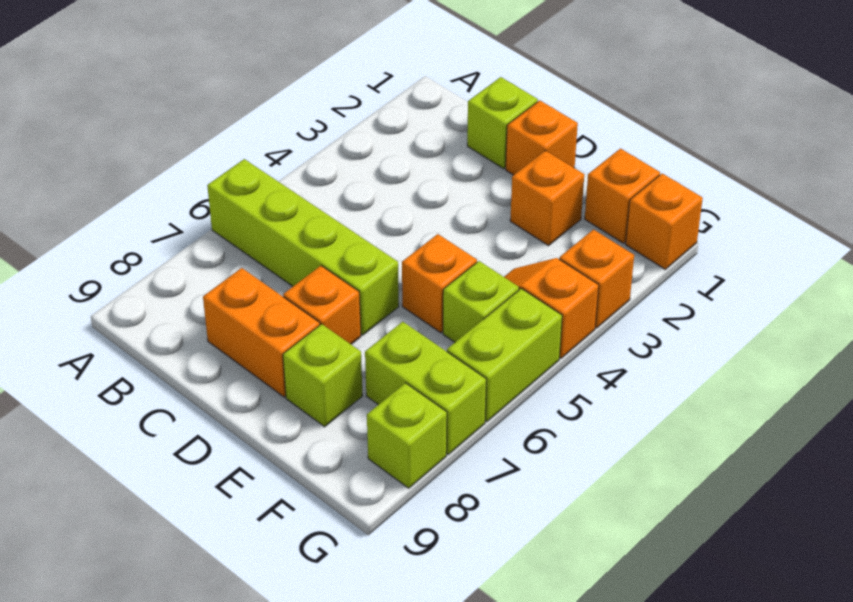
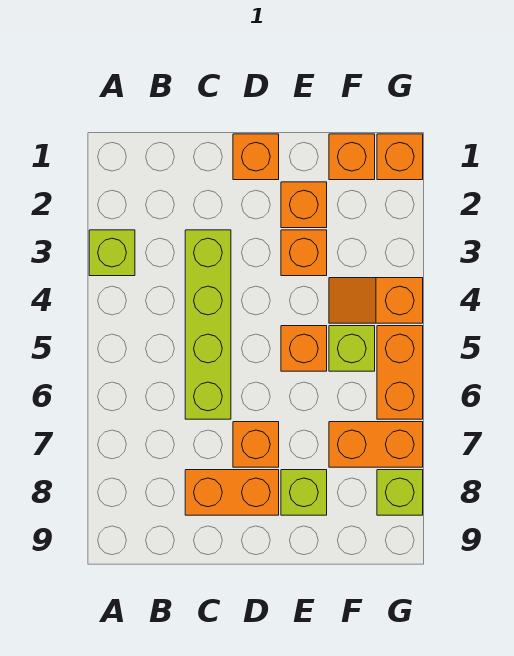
lime brick A6:D6 level 1 -> lime brick C3:C6 level 1
lime brick C1 level 1 -> lime brick A3 level 1
lime brick F7:G7 level 1 -> orange brick F7:G7 level 1
orange brick G3 level 1 -> orange brick E3 level 1
lime brick G5:G6 level 1 -> orange brick G5:G6 level 1

